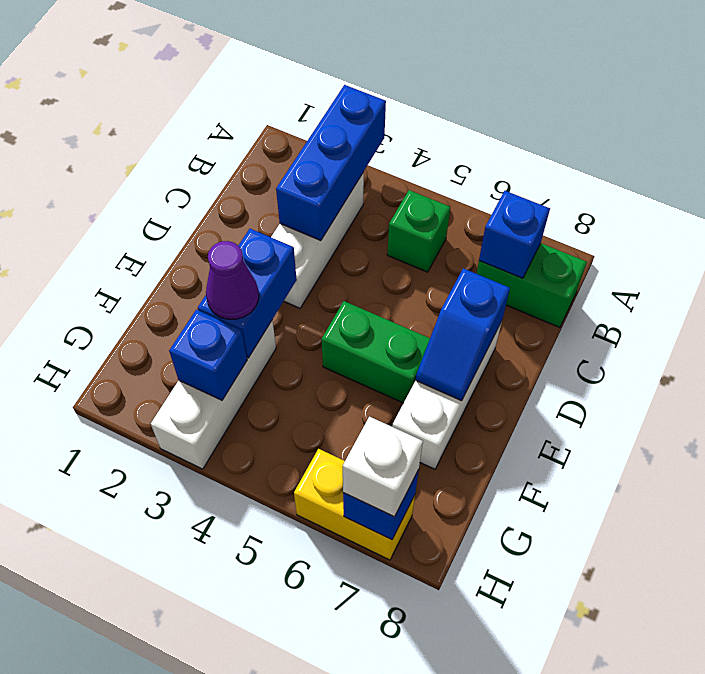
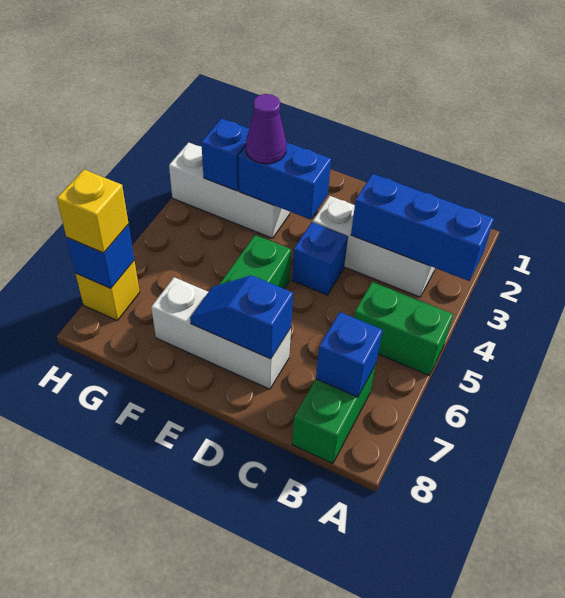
green brick B5 level 1 -> green brick A5:B5 level 1
none -> blue brick D4 level 1
yellow brick H6:H7 level 1 -> yellow brick H7 level 1
white brick H7 level 3 -> yellow brick H7 level 3

